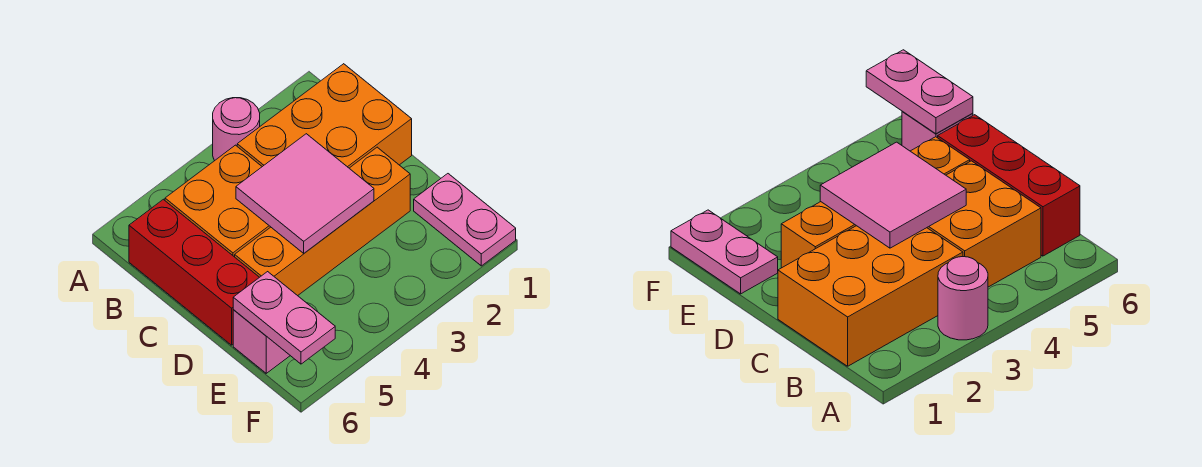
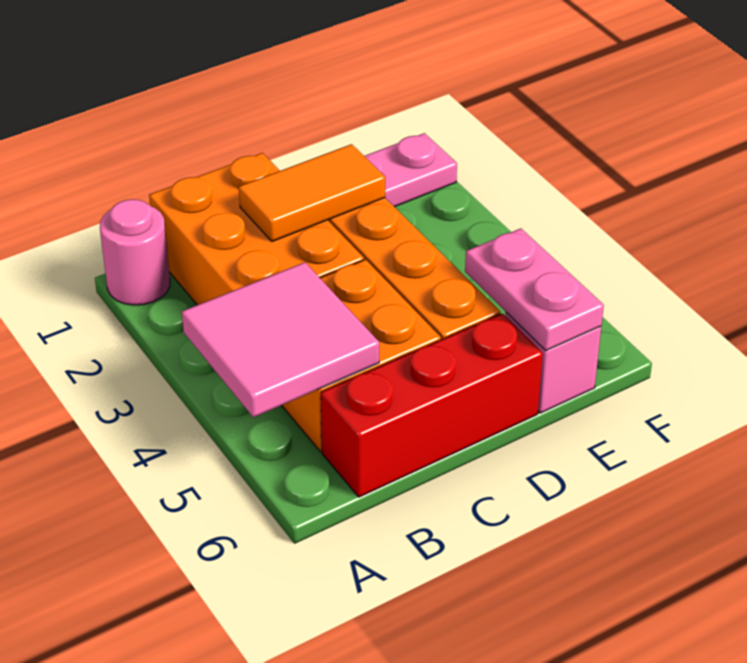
pink round brick A3 level 1 -> pink round brick A1 level 1
none -> orange tile C2:D2 level 2
pink tile C3:D4 level 2 -> pink tile A4:B5 level 2
pink plate E6:F6 level 2 -> pink plate E5:E6 level 2

